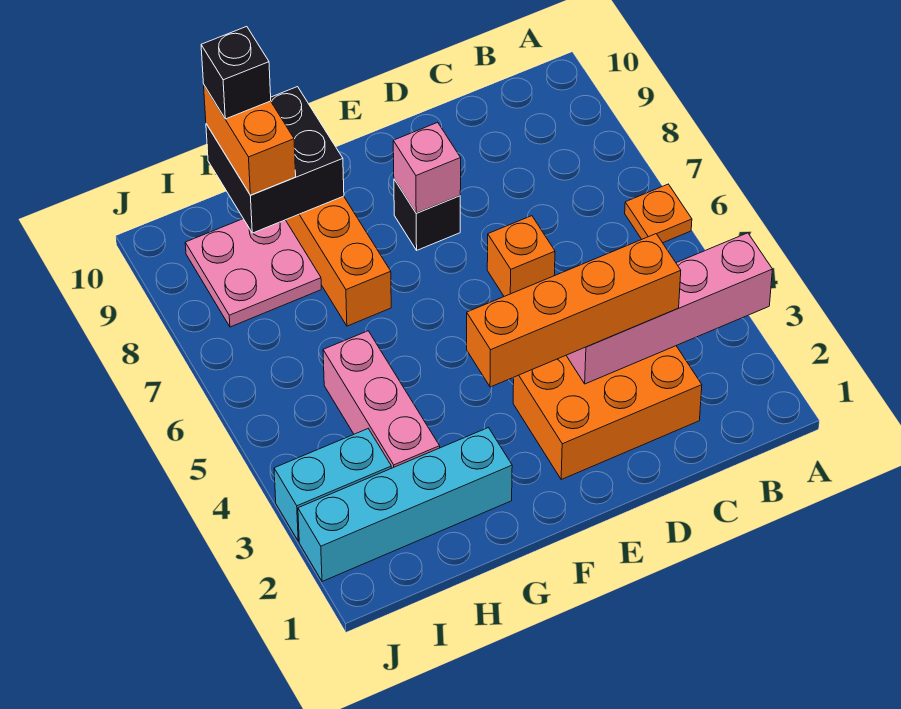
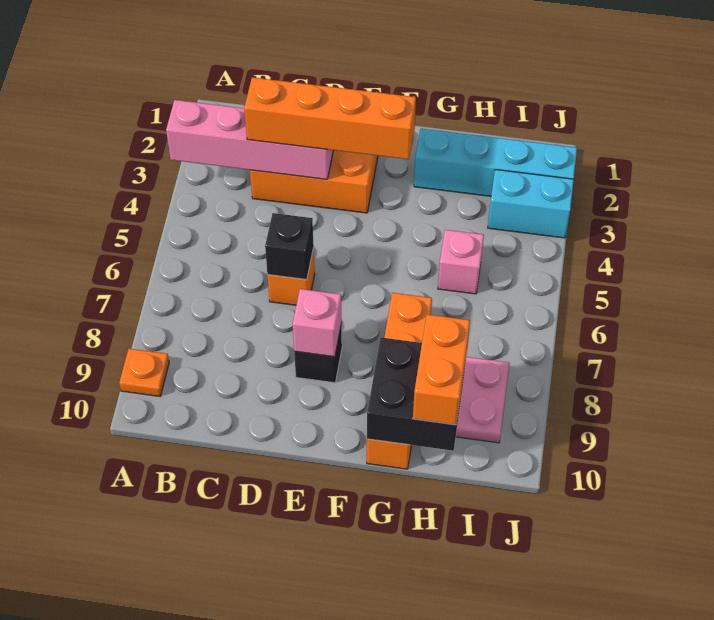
orange plate A6 level 1 -> orange plate A9 level 1
pink brick H3:H5 level 1 -> pink brick H5 level 1
black brick H10 level 4 -> black brick D6 level 2

